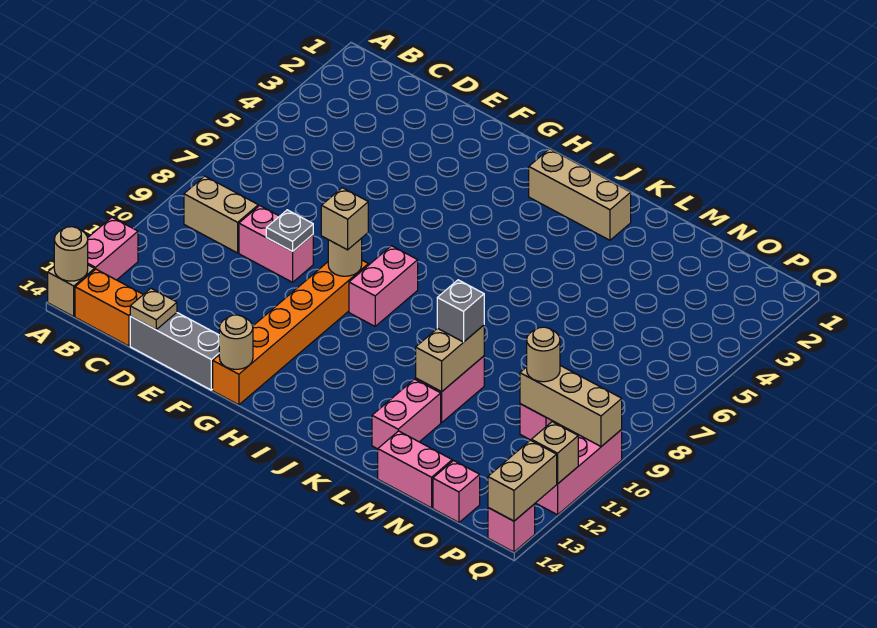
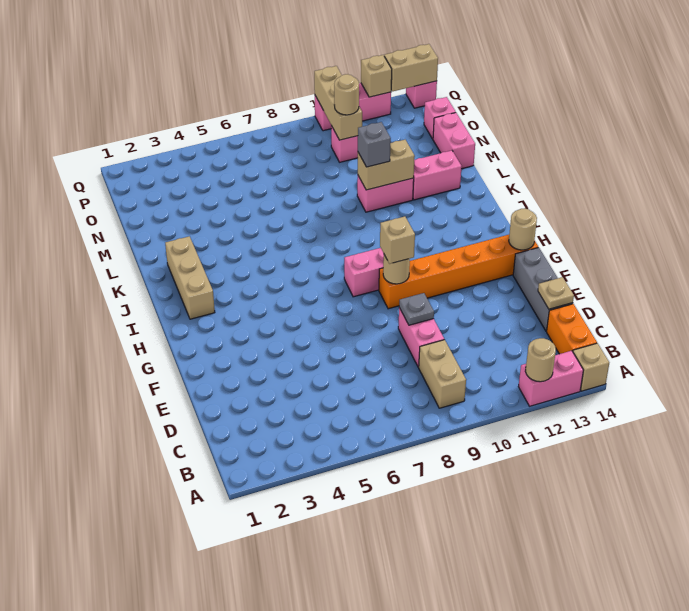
tan round brick A14 level 2 -> tan round brick A12 level 2

